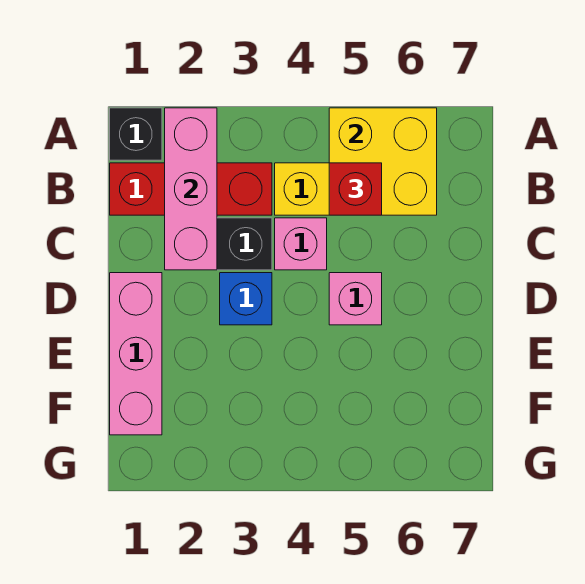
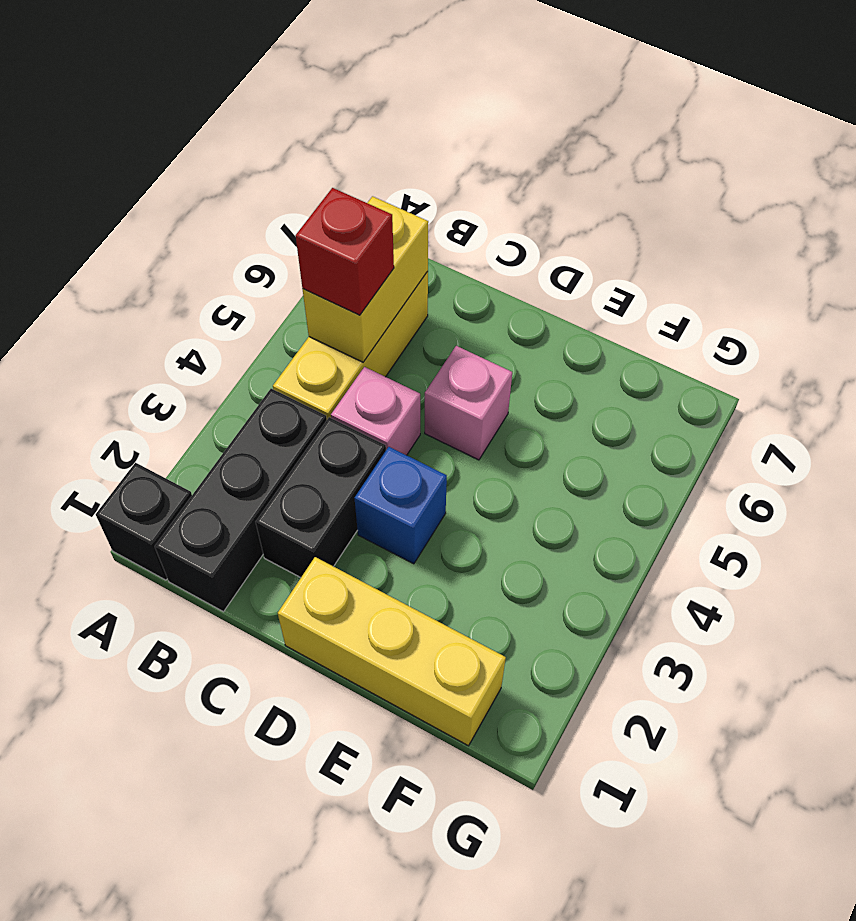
pink brick A2:C2 level 2 -> none
yellow brick A5:B6 level 2 -> yellow brick B5:B6 level 2
red brick B1:B3 level 1 -> black brick B1:B3 level 1
pink brick D1:F1 level 1 -> yellow brick D1:F1 level 1

